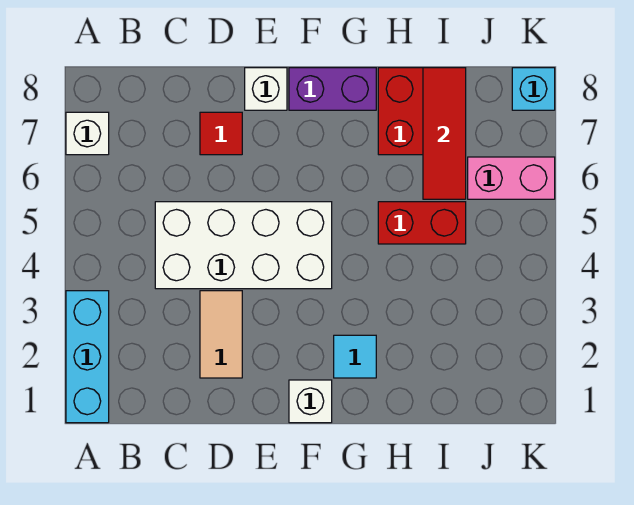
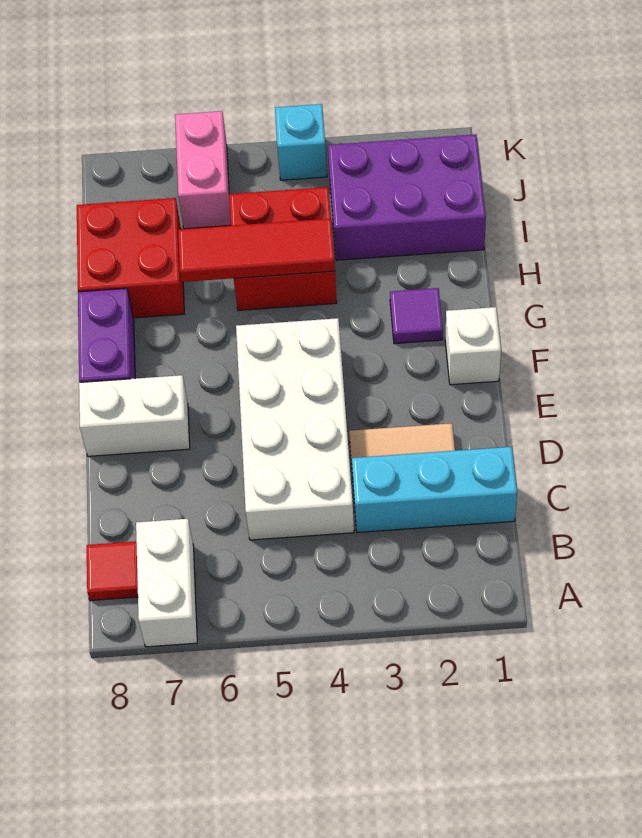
cyan brick A1:A3 level 1 -> cyan brick C1:C3 level 1
white brick A7 level 1 -> white brick A7:B7 level 1
red tile D7 level 1 -> red tile B8 level 1
white brick E8 level 1 -> white brick E7:E8 level 1
cyan tile G2 level 1 -> purple tile G2 level 1
red brick H5:I5 level 1 -> red brick H4:I5 level 1
none -> purple brick I1:J3 level 1
red tile I6:I8 level 2 -> red tile H4:H6 level 2
cyan brick K8 level 1 -> cyan brick K4 level 1

